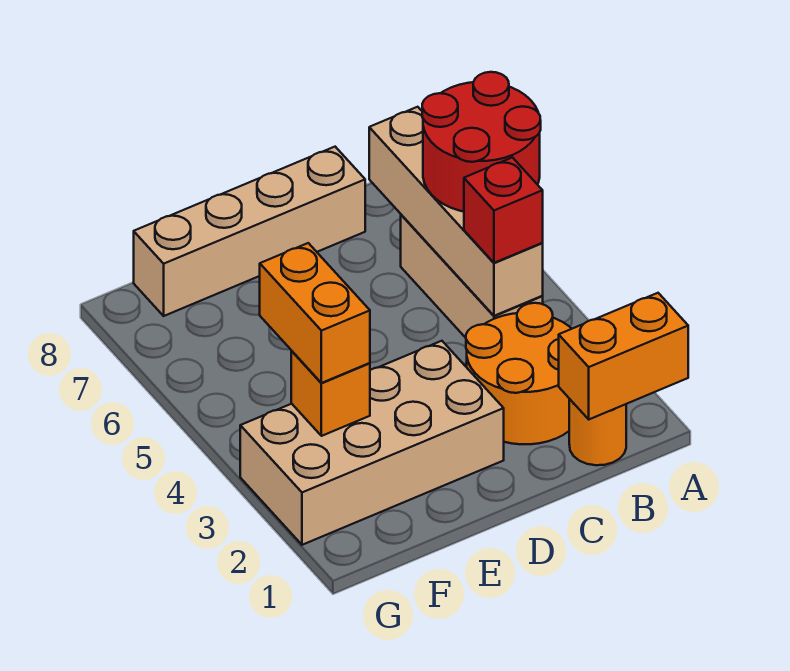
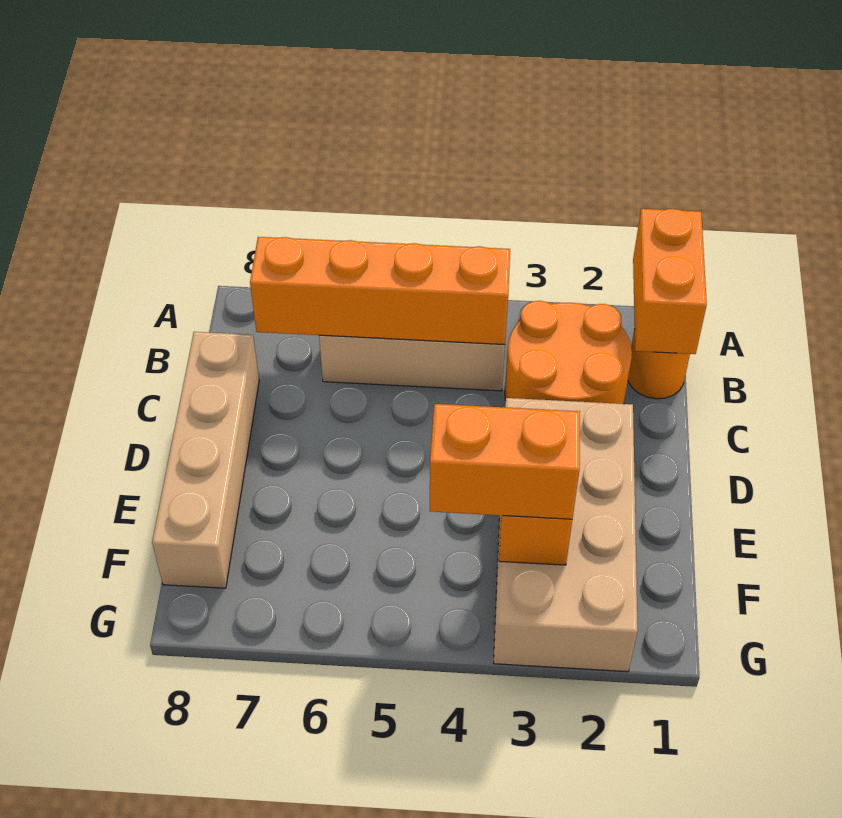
red round brick A5:B6 level 3 -> none
tan brick B4:B7 level 2 -> orange brick B4:B7 level 2
red brick B4 level 3 -> none

